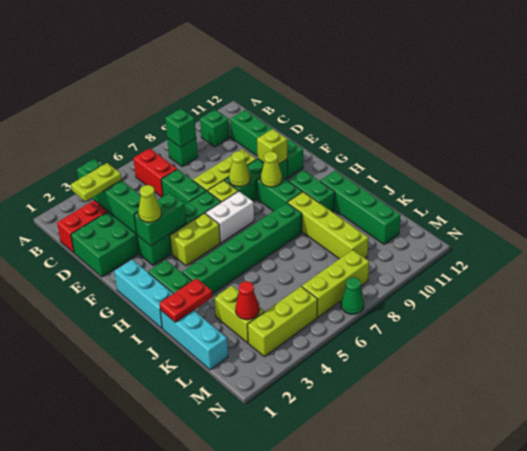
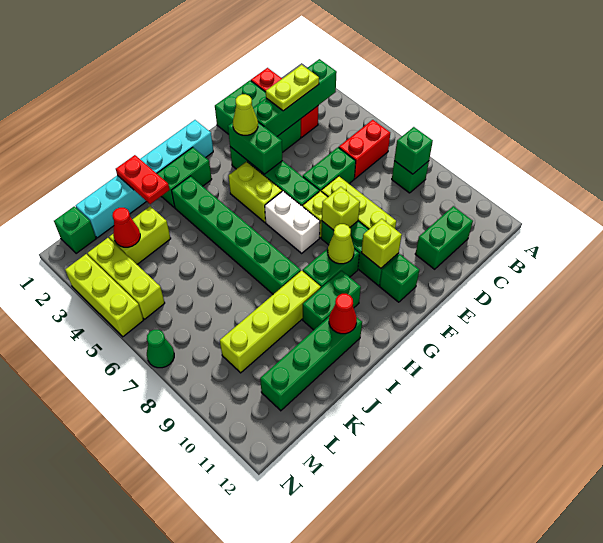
green brick B10 level 1 -> green brick M1 level 1
lime plate C2:C3 level 3 -> lime plate C3:D3 level 3
lime cone F8 level 2 -> lime brick F8 level 2
none -> red cone I11 level 2
lime brick M6:M8 level 1 -> lime brick N3:N5 level 1

